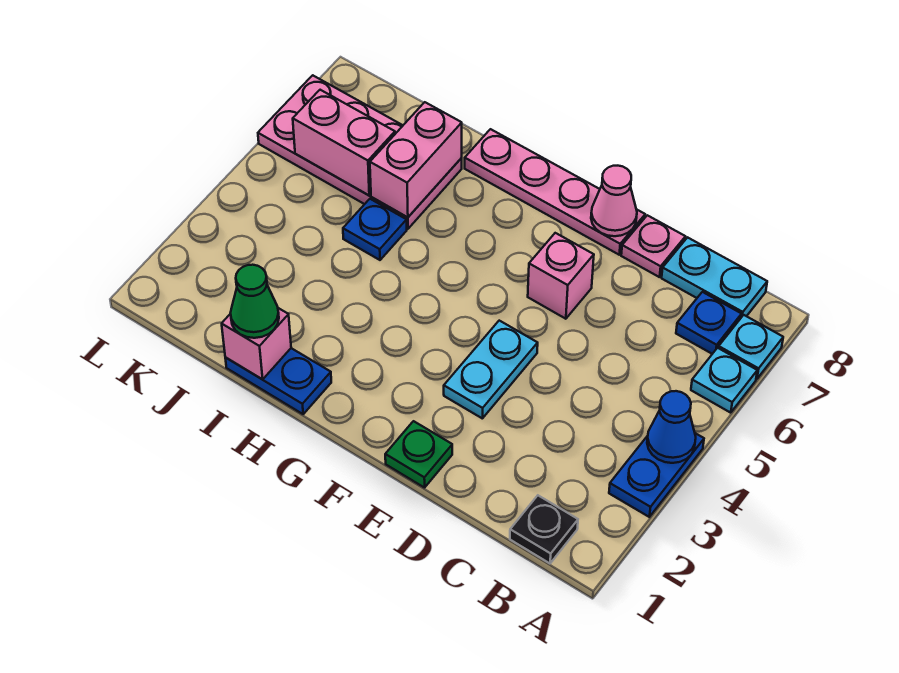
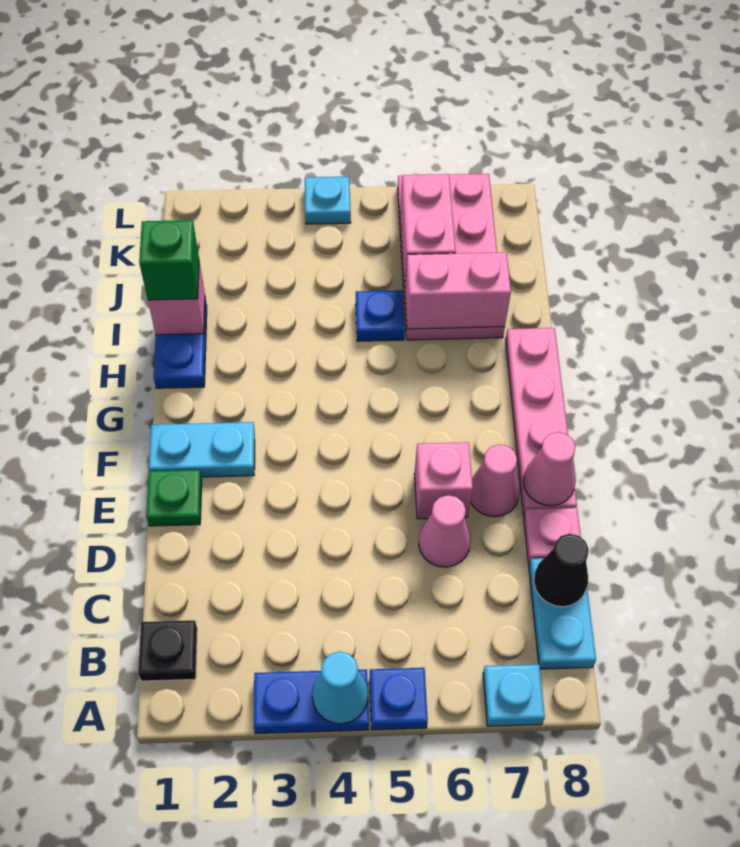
blue cone A4 level 2 -> cyan cone A4 level 2
cyan plate A6 level 1 -> cyan plate L4 level 1
blue plate B7 level 1 -> blue plate A5 level 1
none -> black cone C8 level 2
none -> pink cone D6 level 1
cyan plate E3:E4 level 1 -> cyan plate F1:F2 level 1
none -> pink cone E7 level 1
green cone I1 level 3 -> green brick I1 level 3

